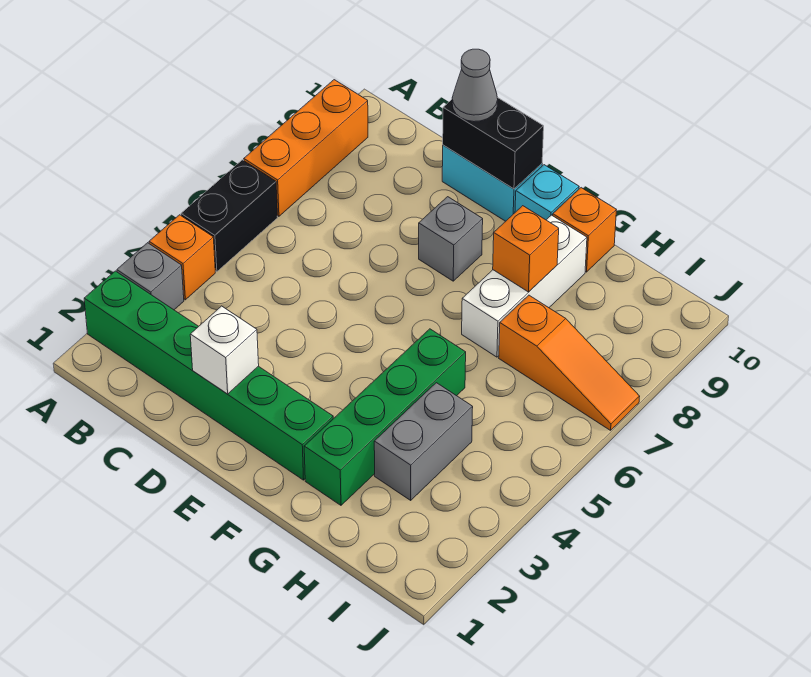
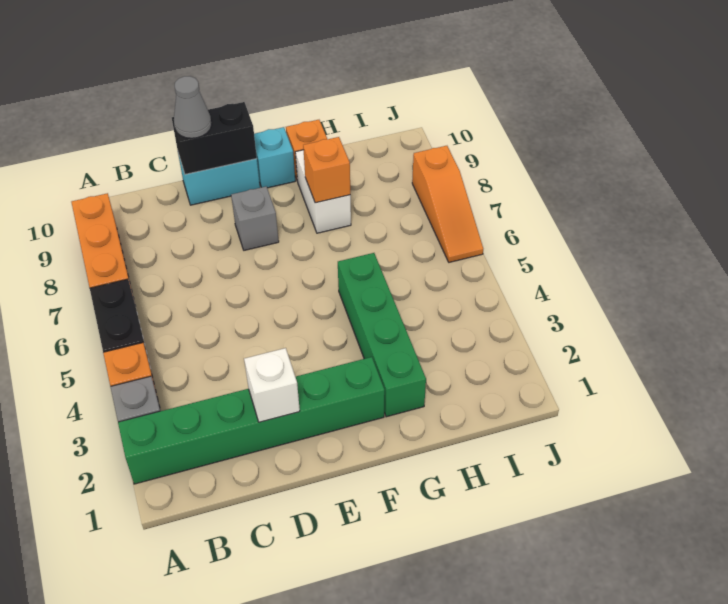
white brick G7:G9 level 1 -> white brick G8:G9 level 1
grey brick H3:H4 level 1 -> none
orange slope H7:J7 level 1 top H -> orange slope J6:J8 level 1 top 8

